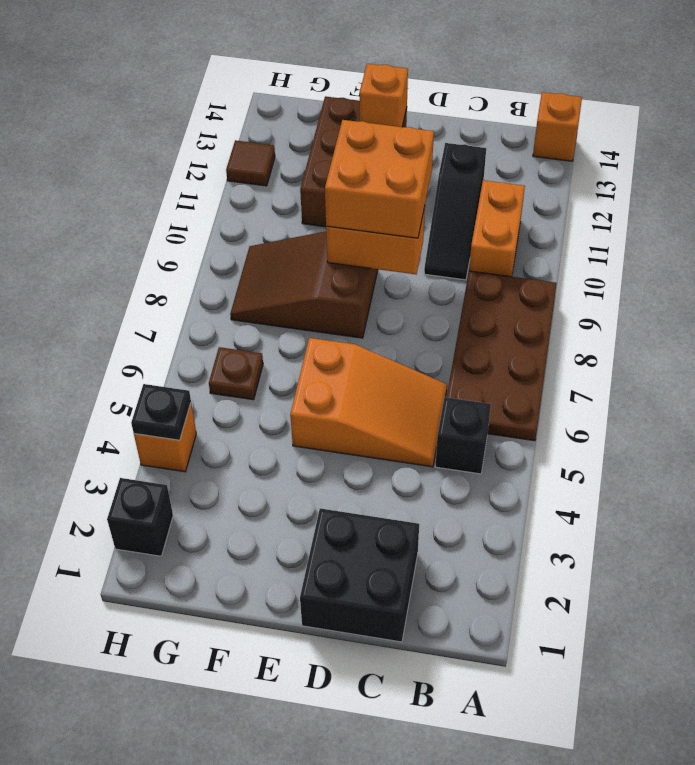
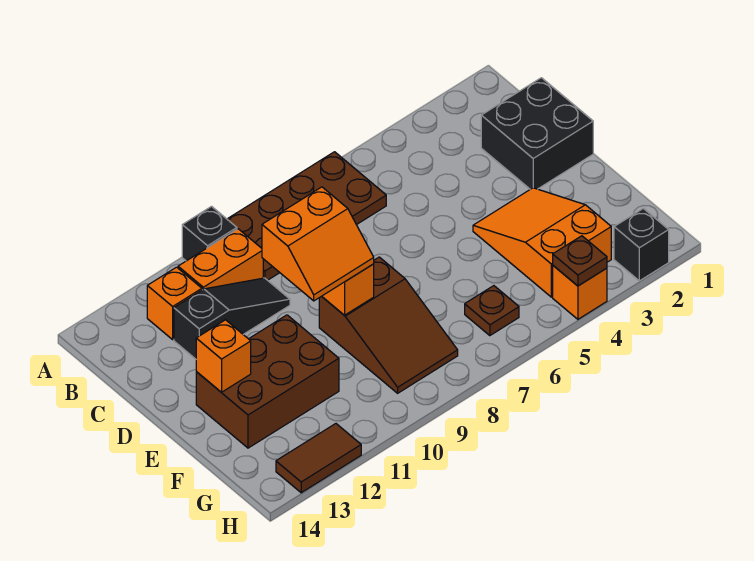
orange brick A14 level 1 -> orange brick B12 level 1
black brick B5 level 1 -> black brick A10 level 1
orange slope C5:E6 level 1 top E -> orange slope E3:G4 level 1 top G
orange brick D9:E10 level 3 -> orange slope D9:E10 level 3 top D
black plate H4 level 2 -> brown plate H4 level 2
brown tile H12 level 1 -> brown tile H12:H13 level 1

